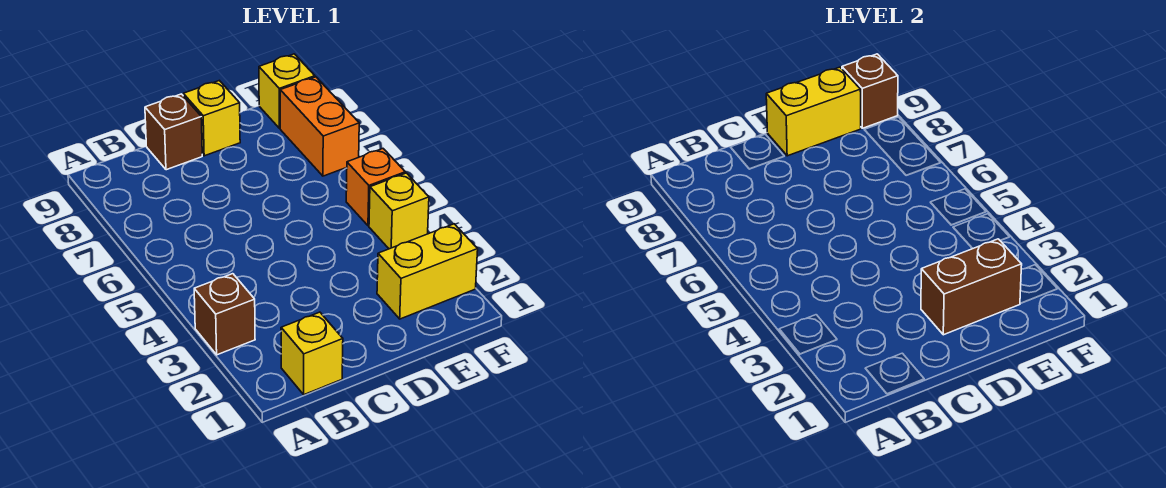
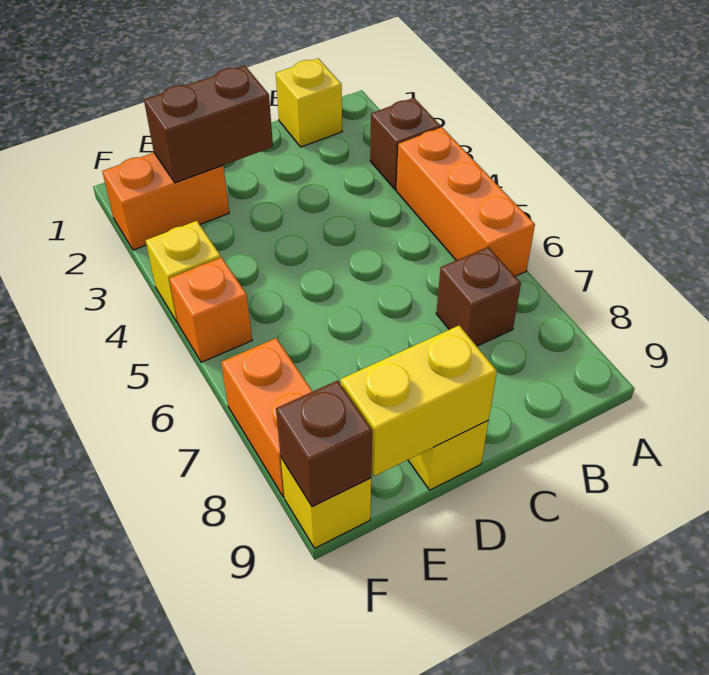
none -> orange brick A4:A6 level 1
brown brick C9 level 1 -> brown brick B7 level 1
yellow brick E2:F2 level 1 -> orange brick E2:F2 level 1

